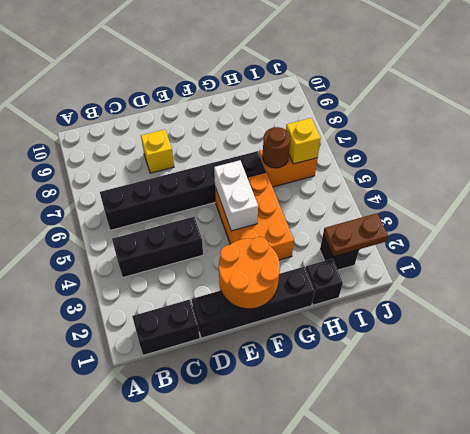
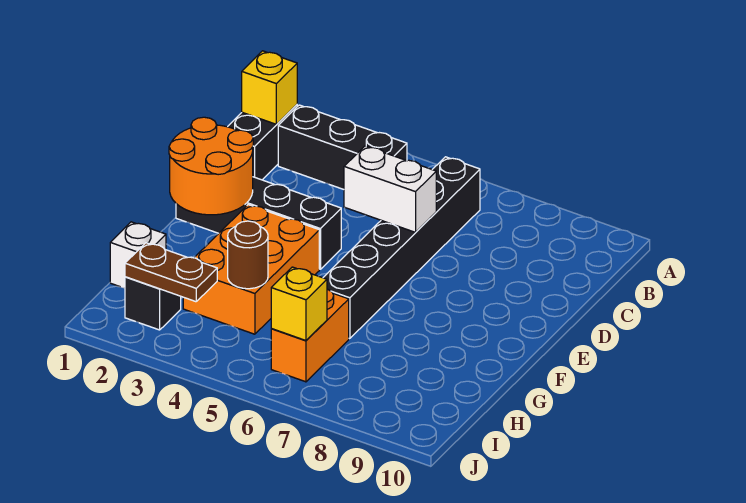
black brick B4:D4 level 1 -> black brick B2:B4 level 1
black brick D1:G1 level 1 -> black brick E1:E4 level 1
yellow brick D8 level 1 -> yellow brick B1 level 2
orange brick F3:G5 level 1 -> orange brick F3:H4 level 1
white brick F4:F5 level 2 -> white brick D5:D6 level 2
black brick H1 level 1 -> white brick H1 level 1
brown round brick H6 level 2 -> brown round brick H4 level 2
brown plate I2:J2 level 2 -> brown plate I2:I3 level 2

